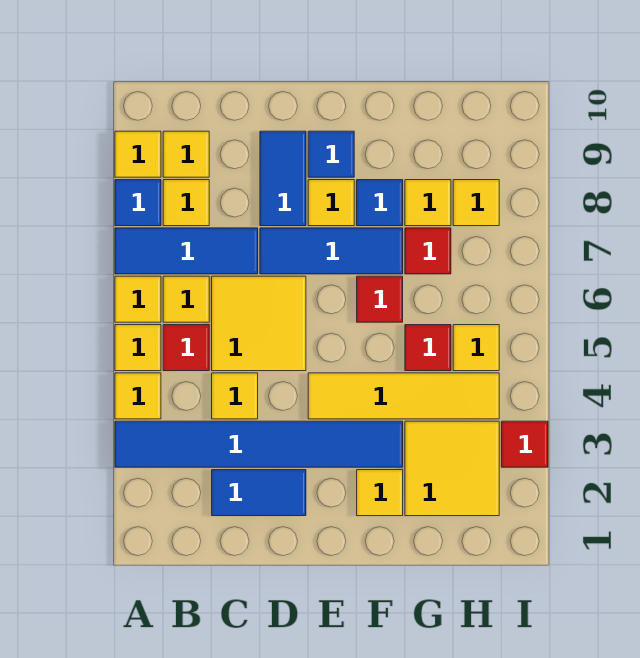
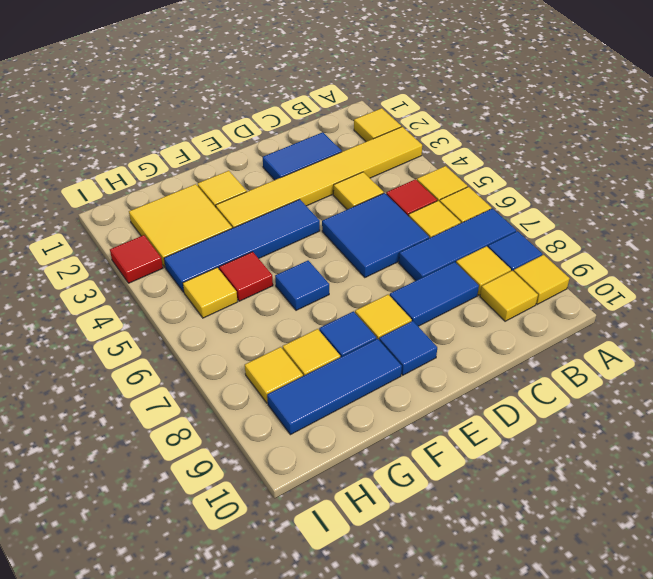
blue tile A3:F3 level 1 -> yellow tile A3:F3 level 1
yellow tile A4 level 1 -> yellow tile A2 level 1
yellow tile C5:D6 level 1 -> blue tile C5:D6 level 1
blue tile D7:F7 level 1 -> blue tile F9:H9 level 1
blue tile D8:D9 level 1 -> blue tile C8:D8 level 1
yellow tile E4:H4 level 1 -> blue tile E4:H4 level 1
red tile F6 level 1 -> blue tile F6 level 1
red tile G7 level 1 -> none

